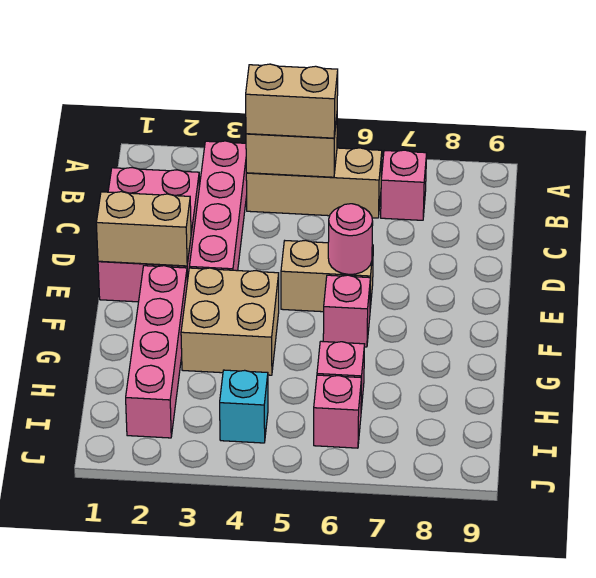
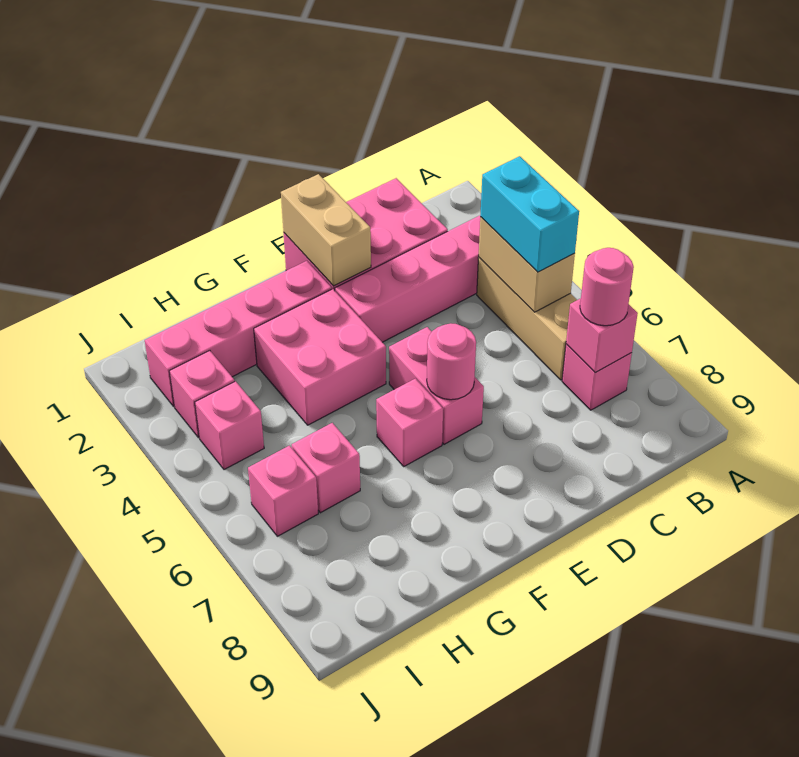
tan brick B4:B5 level 3 -> cyan brick B4:B5 level 3
none -> pink brick B7 level 2
none -> pink round brick B7 level 3
tan brick E5:E6 level 1 -> pink brick E5:E6 level 1
tan brick F3:G4 level 1 -> pink brick F3:G4 level 1
none -> pink brick I3 level 1
cyan brick I4 level 1 -> pink brick I4 level 1

